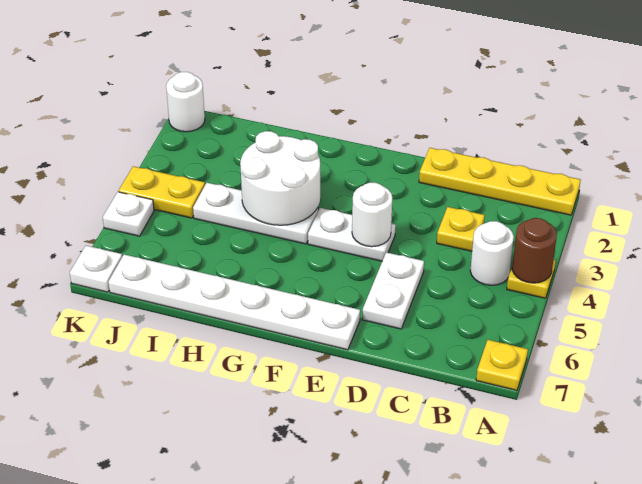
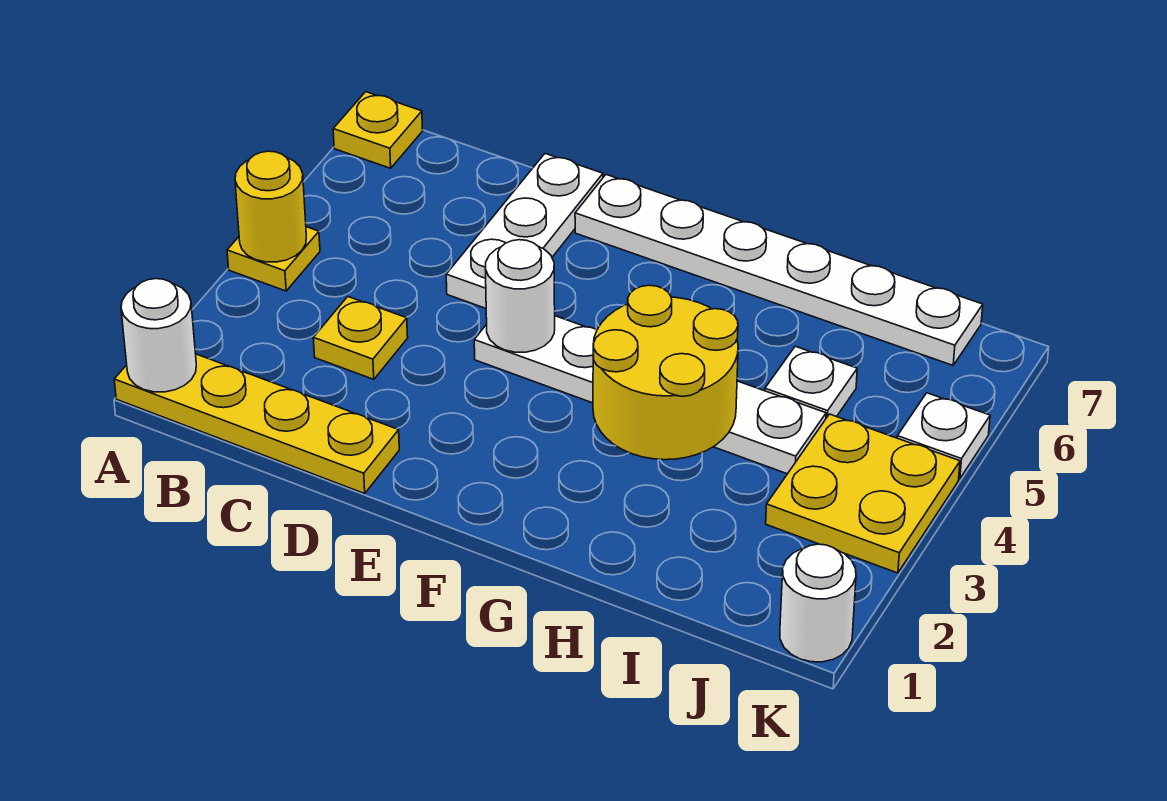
brown round brick A4 level 2 -> yellow round brick A4 level 2
white round brick B4 level 1 -> white round brick A1 level 2
white plate D5:D6 level 1 -> white plate D5:D7 level 1
white round brick G3:H4 level 2 -> yellow round brick G3:H4 level 2
yellow plate J4:K4 level 1 -> yellow plate J3:K4 level 1
white plate K7 level 1 -> white plate I5 level 1

